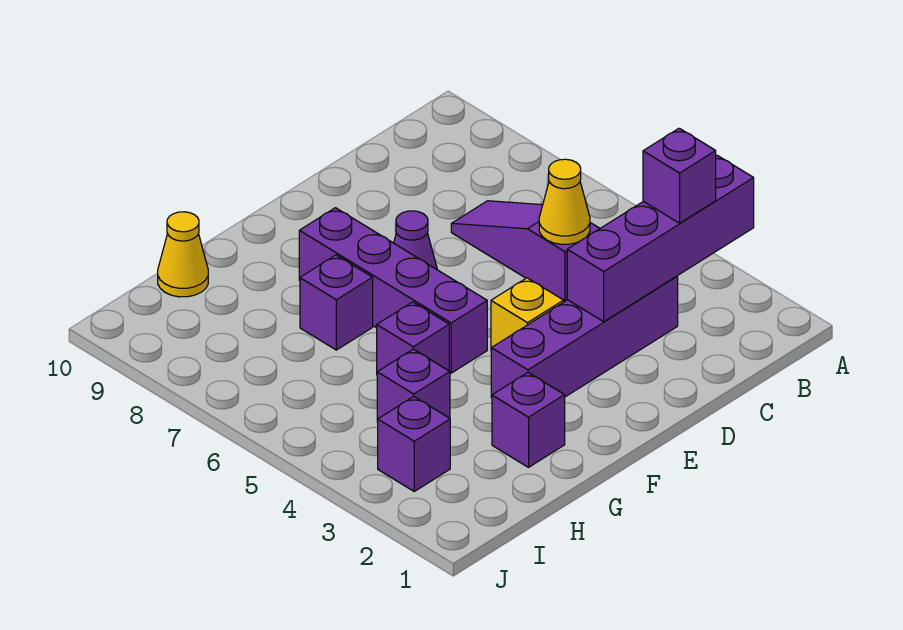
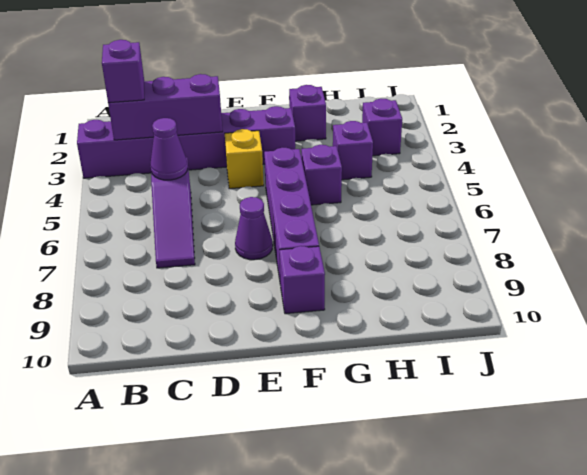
purple brick A3:D3 level 2 -> purple brick B3:D3 level 2
purple brick C3:F3 level 1 -> purple brick A3:F3 level 1
yellow cone C5 level 2 -> purple cone C5 level 2
purple brick G7 level 1 -> purple brick F9 level 1
yellow cone H10 level 1 -> none

